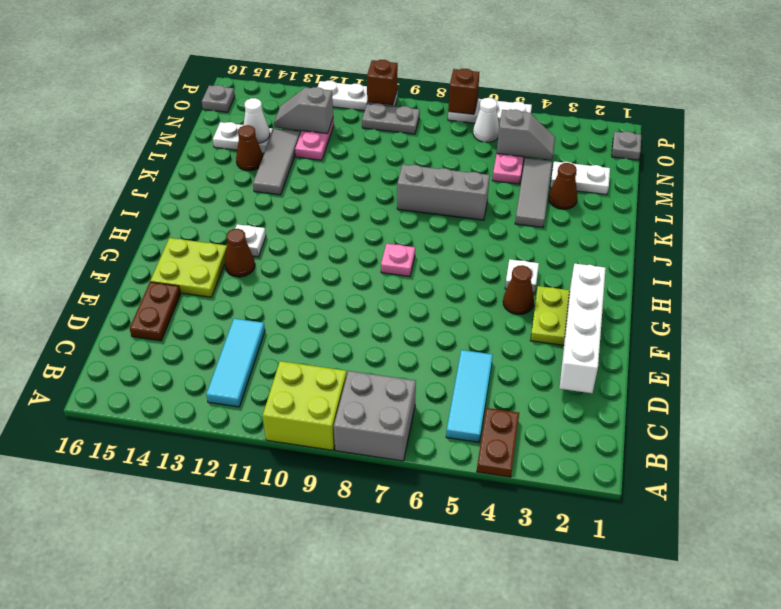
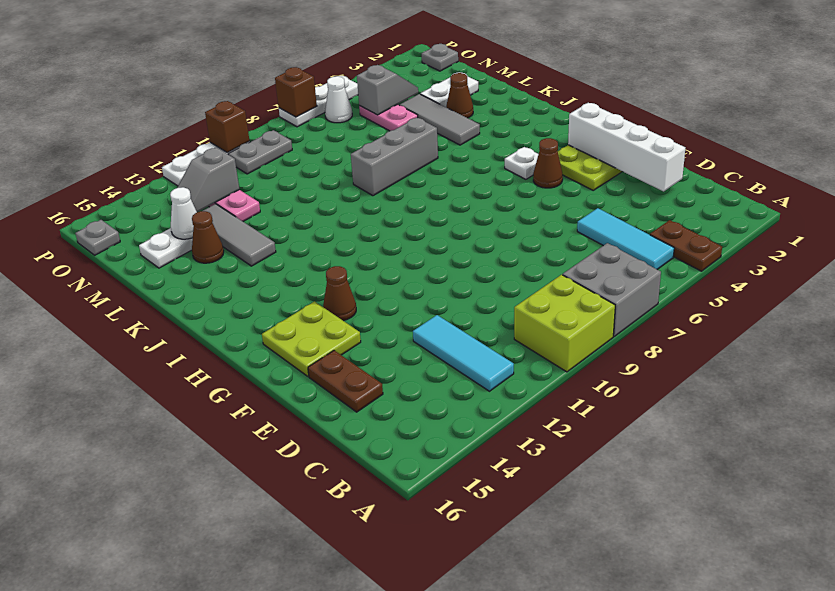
pink plate H8 level 1 -> none
white plate H13 level 1 -> none

